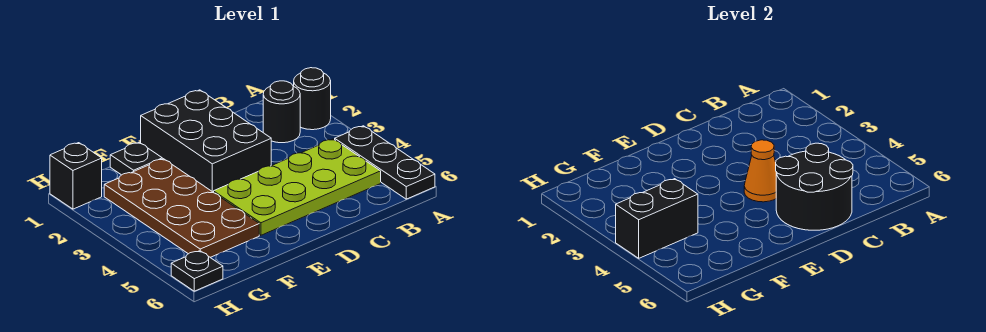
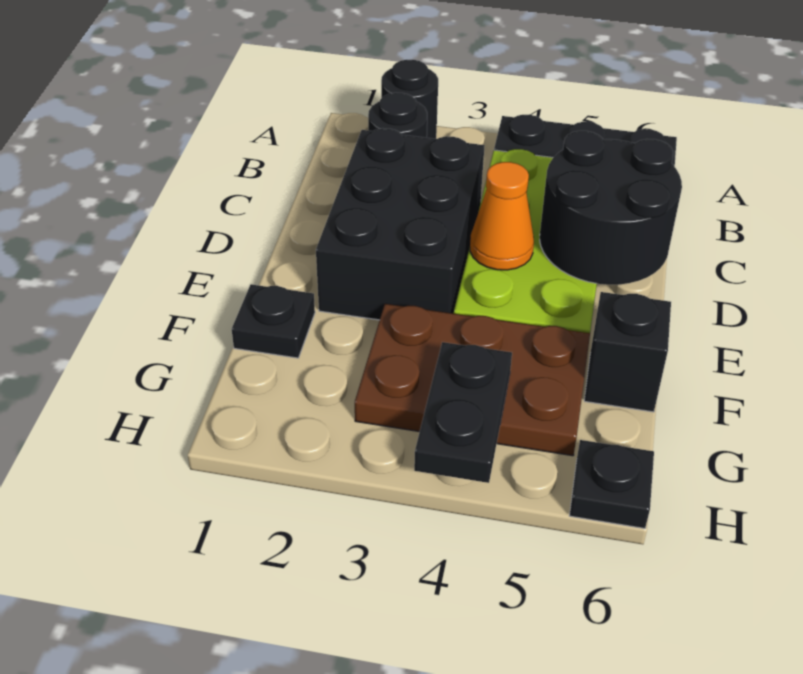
black brick D1:E3 level 1 -> black brick C2:E3 level 1
brown plate F2:G5 level 1 -> brown plate F3:G5 level 1
black brick G4:H4 level 2 -> black plate G4:H4 level 2
black brick H1 level 1 -> black brick F6 level 1

